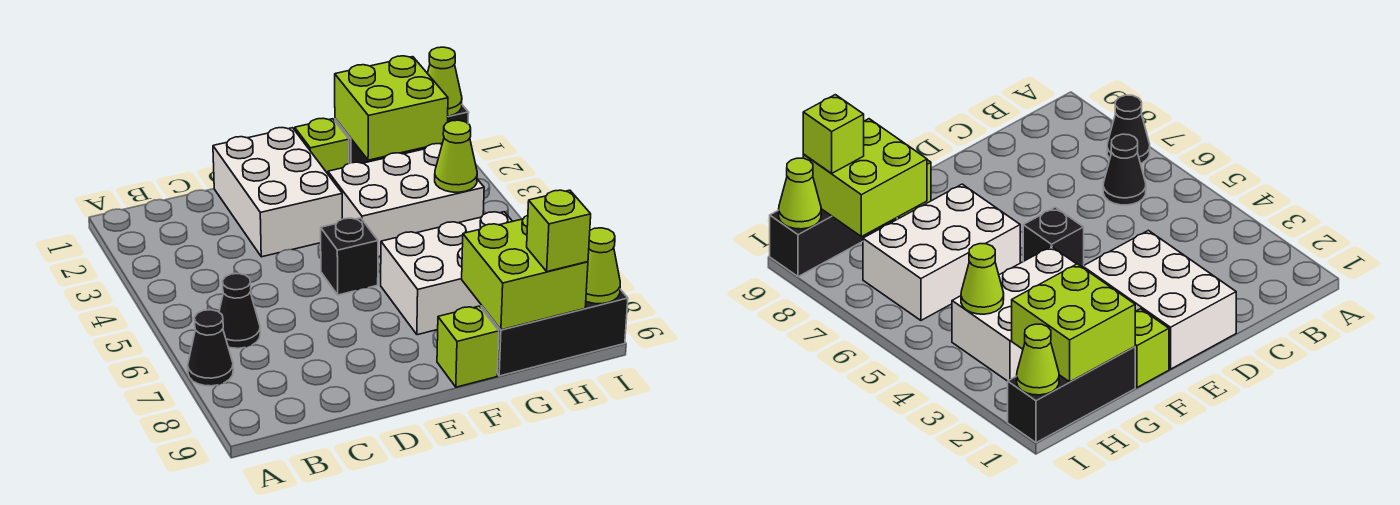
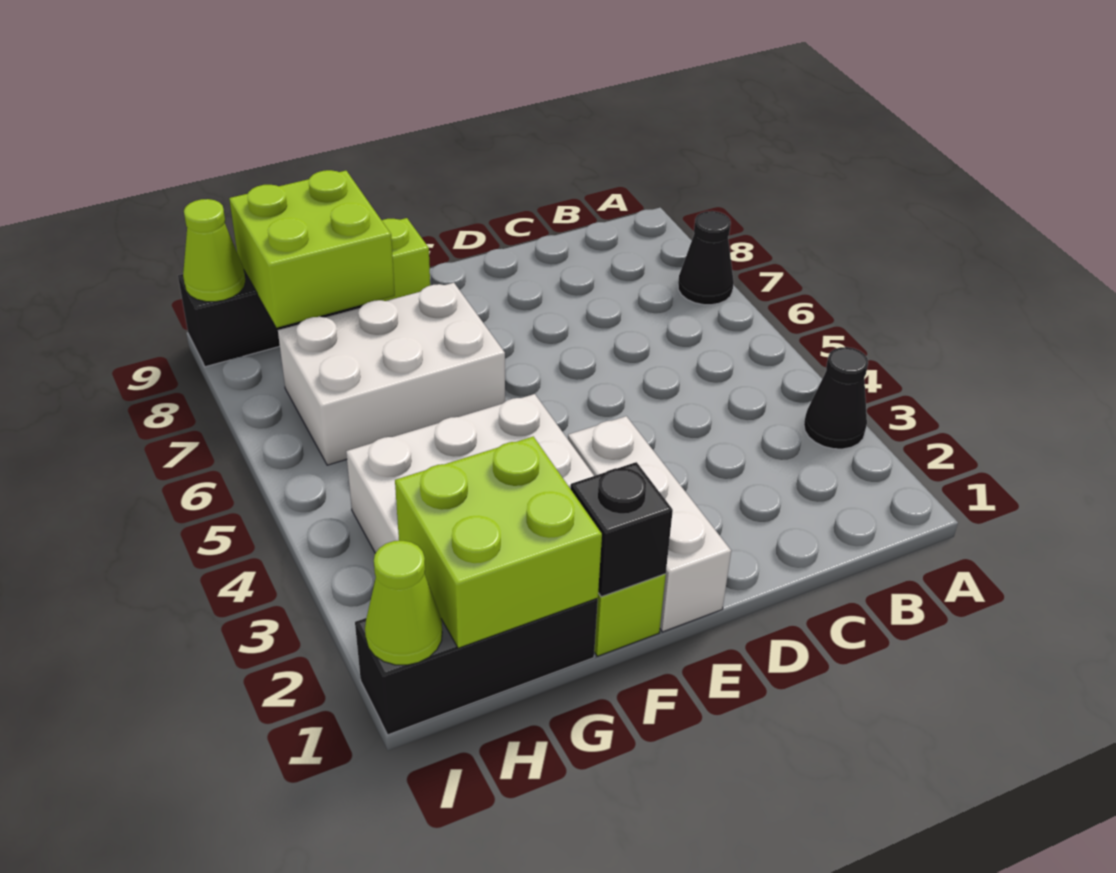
black cone B6 level 1 -> black cone A3 level 1
white brick D1:E3 level 1 -> white brick E1:E3 level 1
black brick E5 level 1 -> black brick F1 level 2
lime cone H4 level 2 -> none
lime brick H9 level 3 -> none

